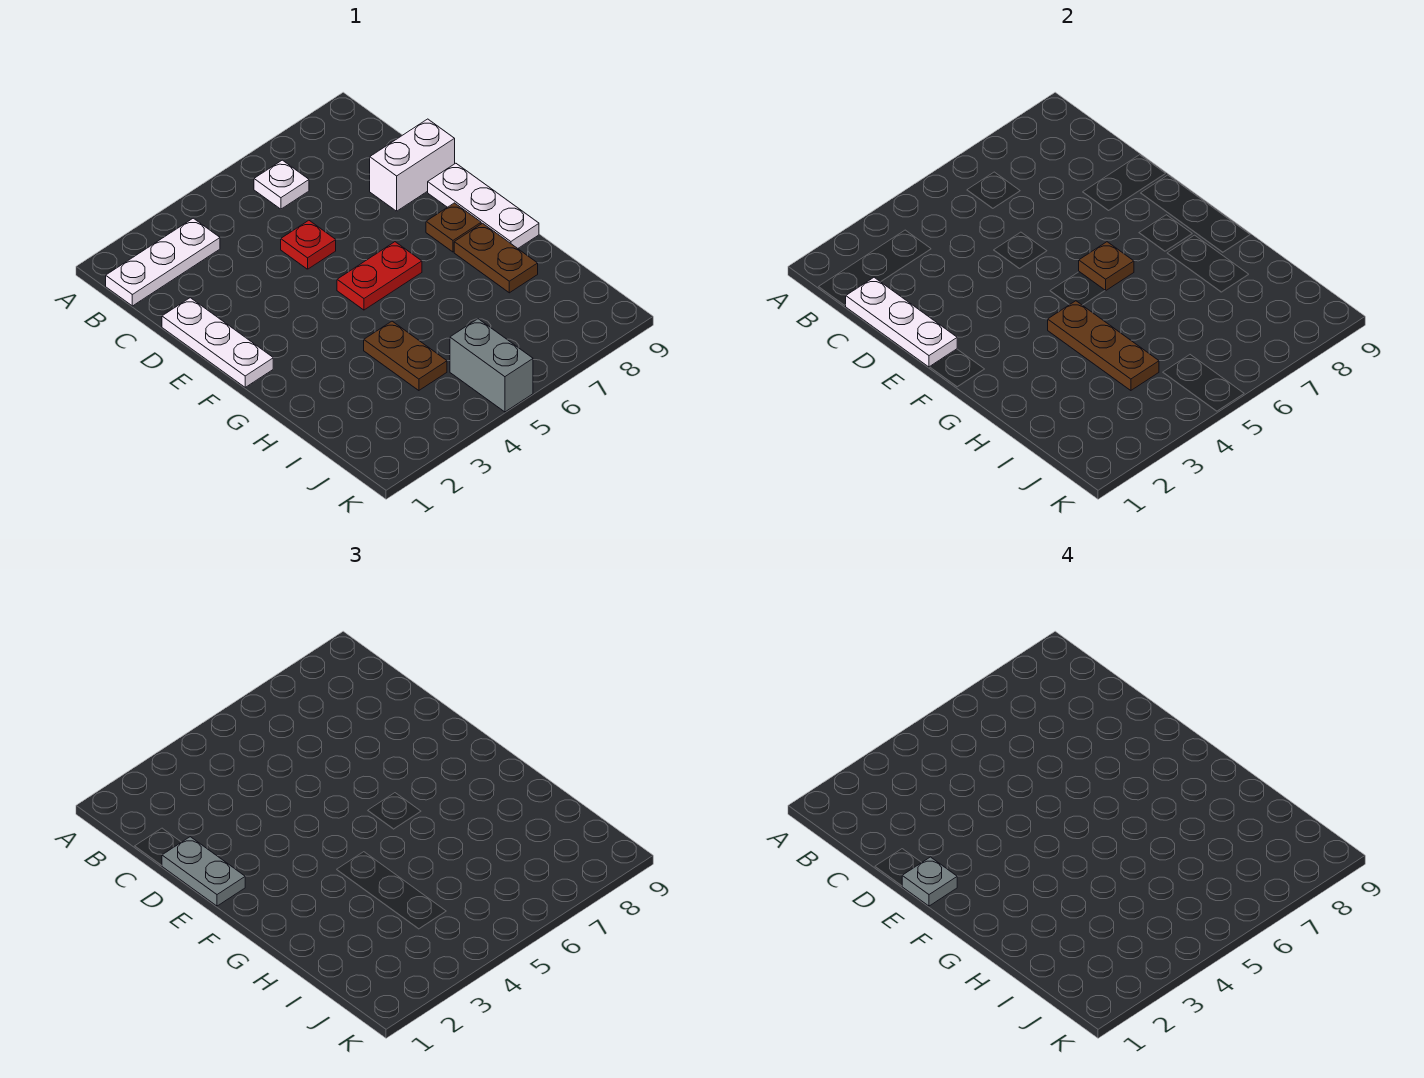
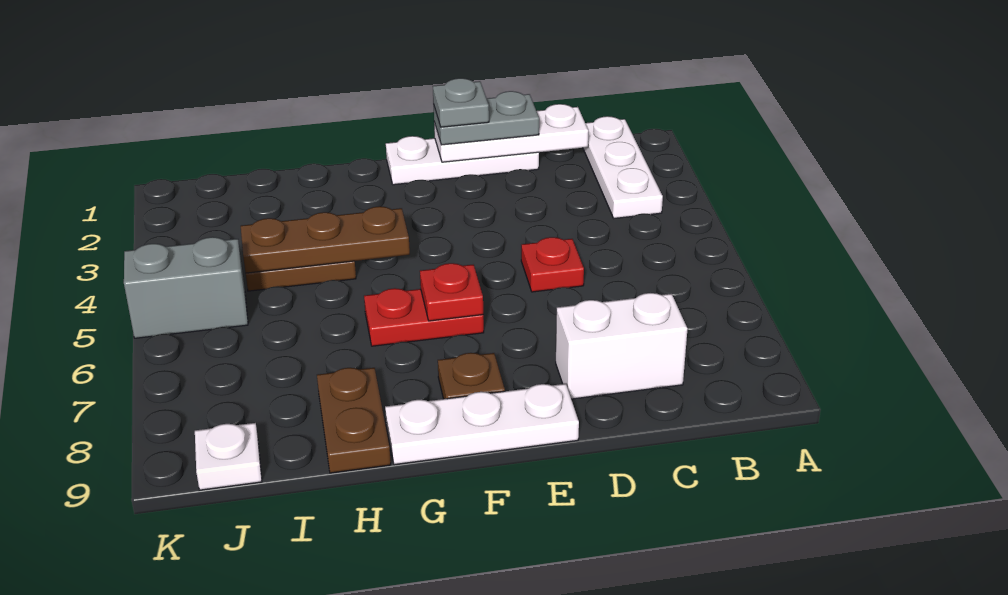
white plate B6 level 1 -> white plate J9 level 1
white brick D8:D9 level 1 -> white brick C8:D8 level 1
red plate F5:F6 level 1 -> red plate F6:G6 level 1
brown plate F6 level 2 -> red plate F6 level 2
brown plate G8:H8 level 1 -> brown plate H8:H9 level 1

